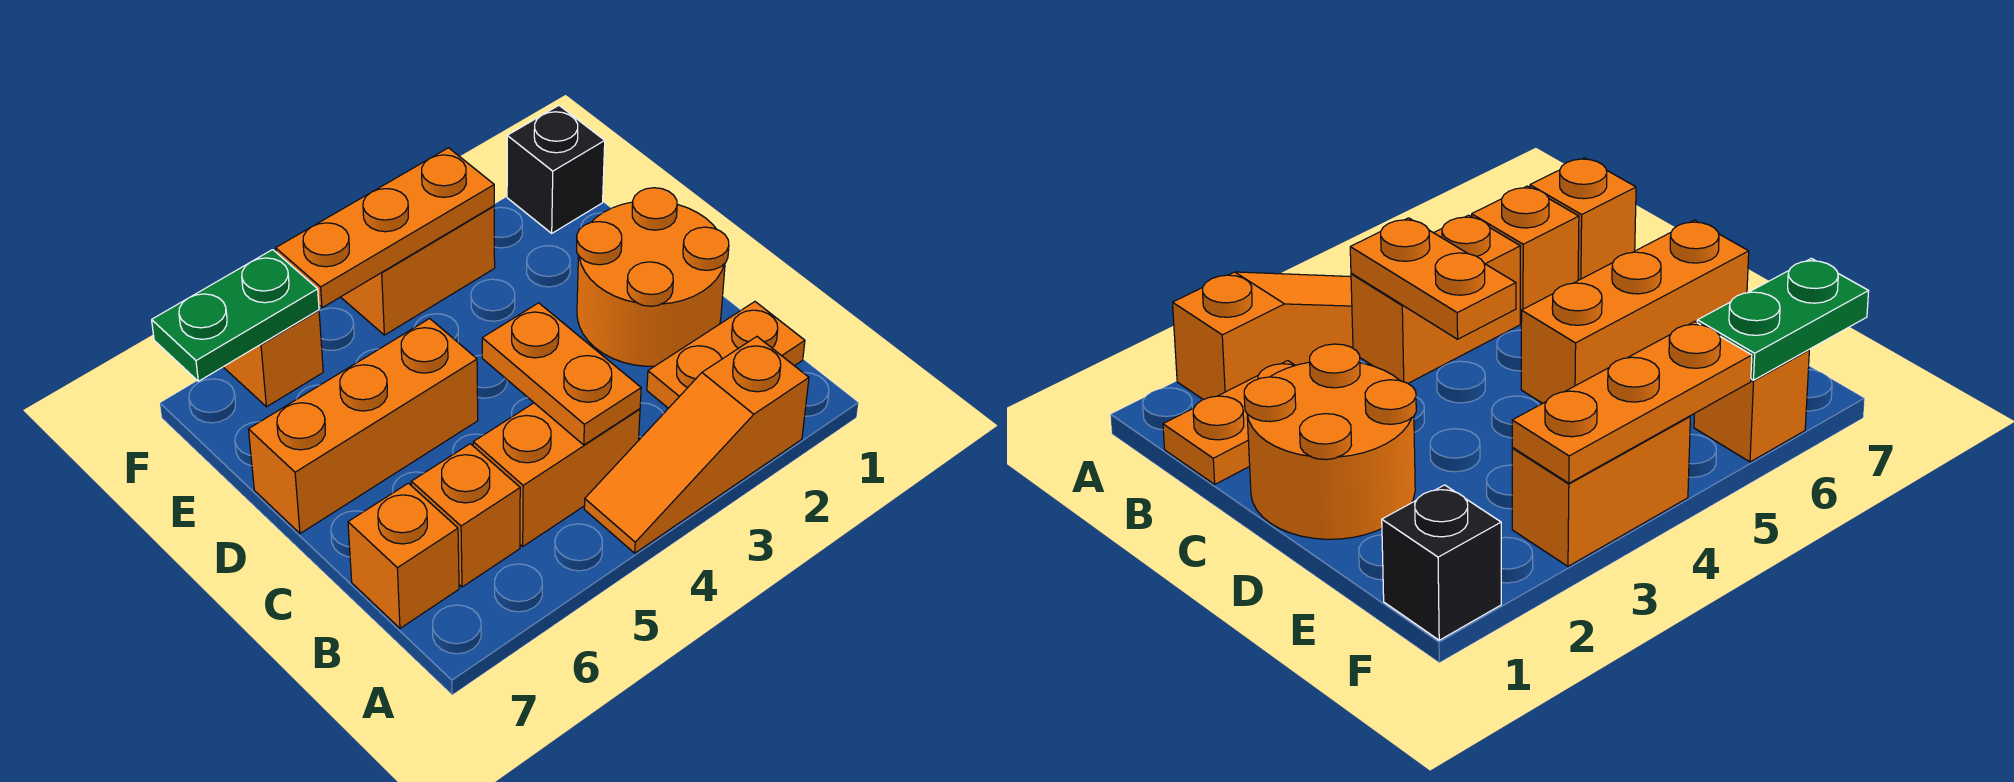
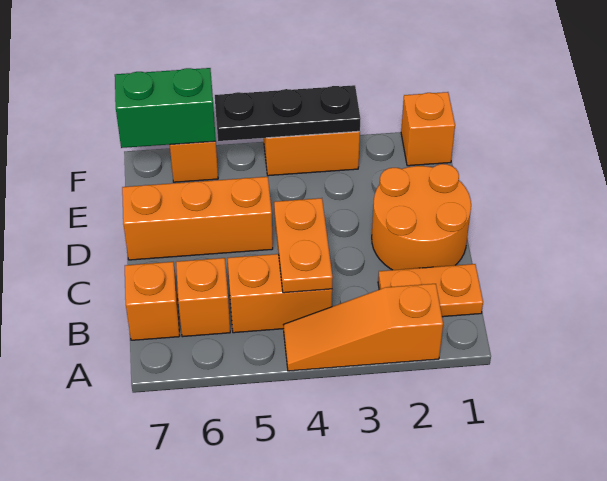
black brick F1 level 1 -> orange brick F1 level 1
orange plate F3:F5 level 2 -> black plate F3:F5 level 2
green plate F6:F7 level 2 -> green brick F6:F7 level 2

